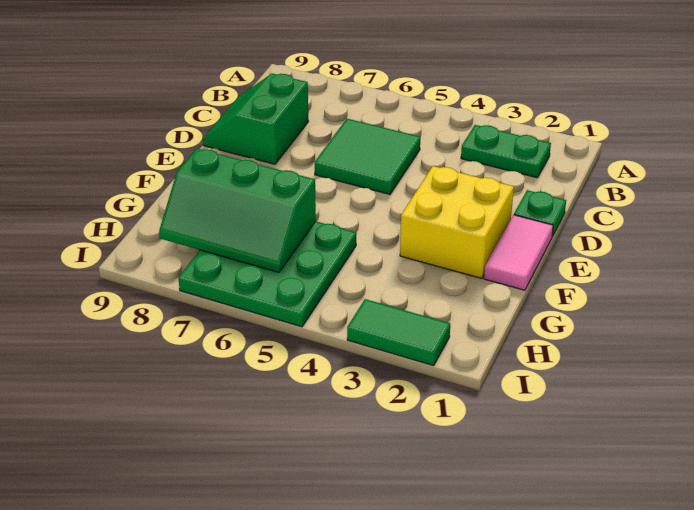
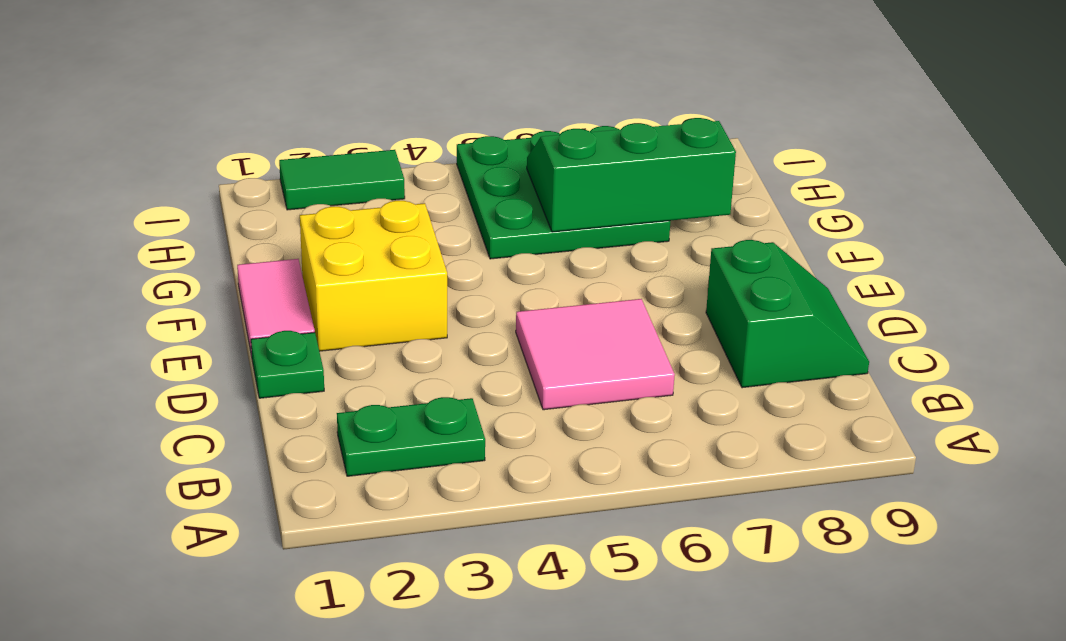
green tile C5:D6 level 1 -> pink tile C5:D6 level 1

